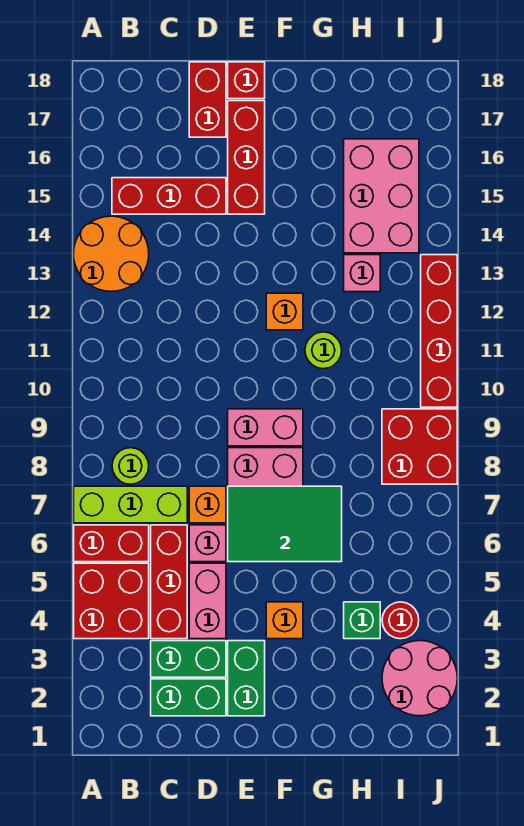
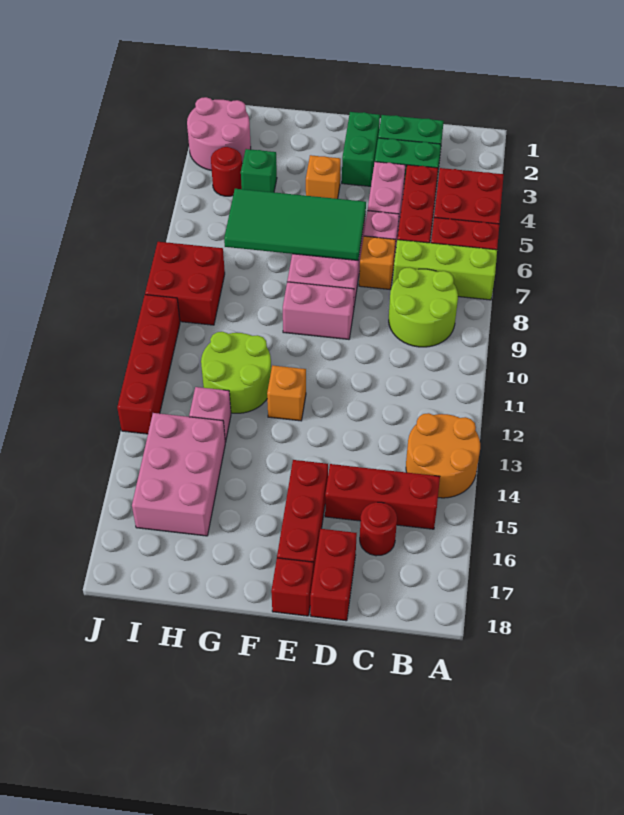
lime round brick B8 level 1 -> lime round brick B8:C9 level 1
none -> red round brick C16 level 1
green tile E6:G7 level 2 -> green tile E6:H7 level 2
lime round brick G11 level 1 -> lime round brick G11:H12 level 1

